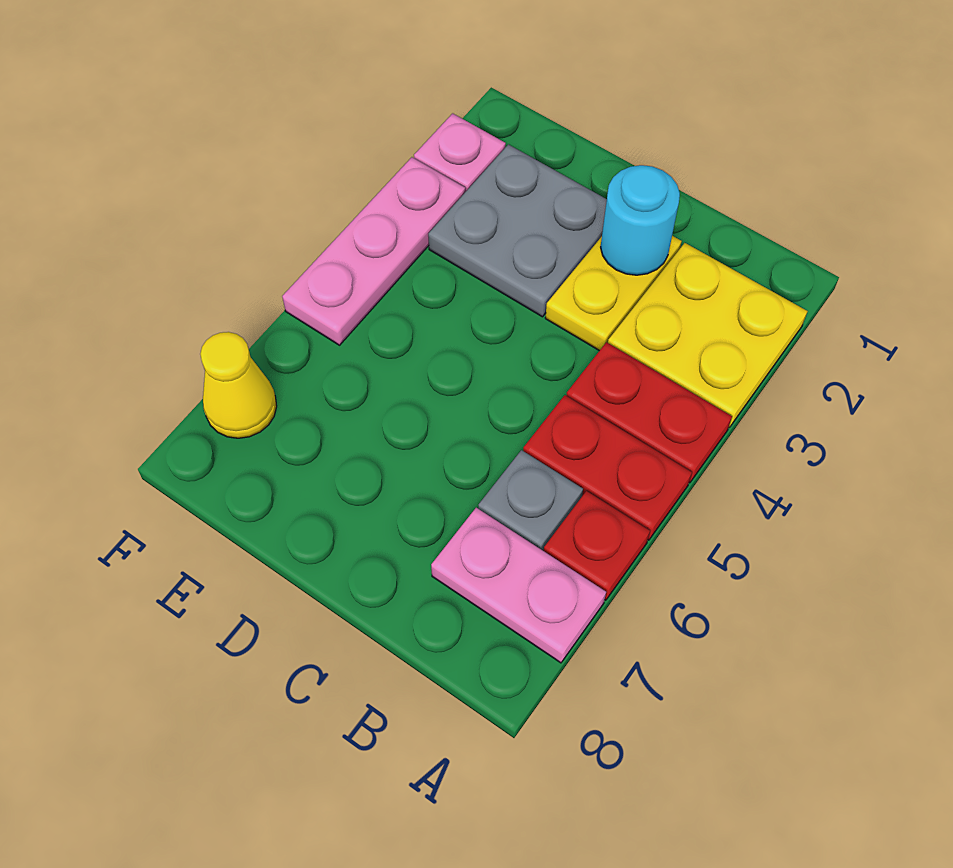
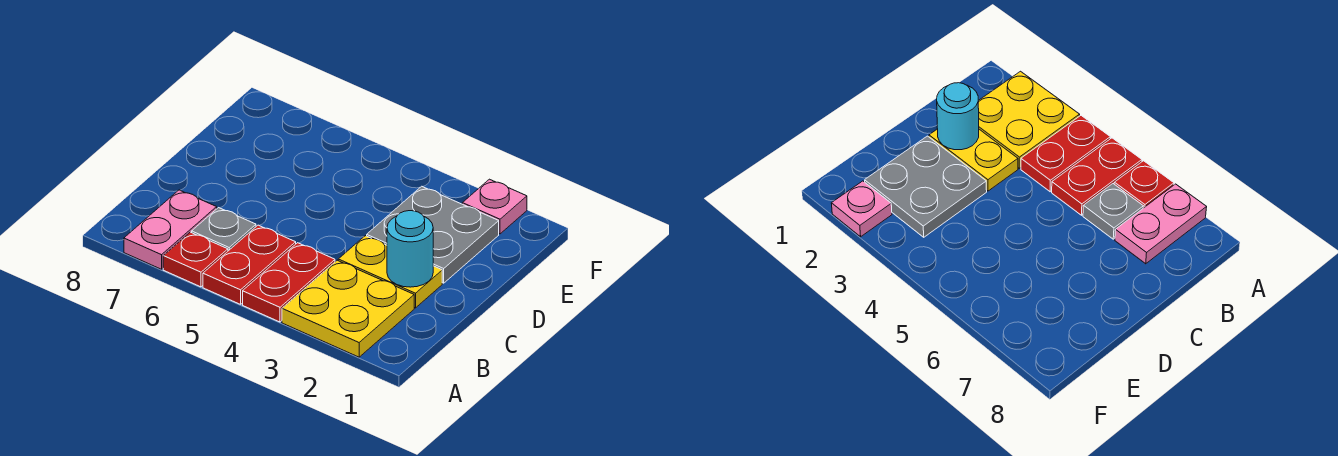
pink plate F3:F5 level 1 -> none
yellow cone F7 level 1 -> none

